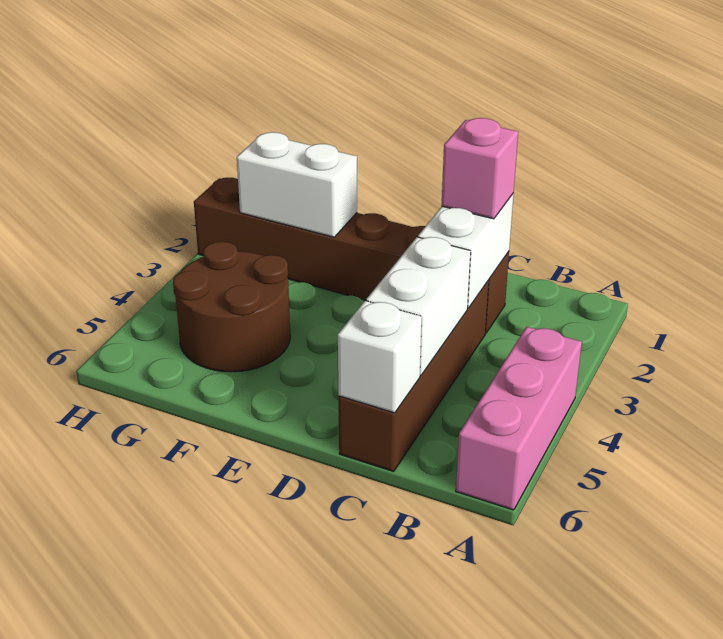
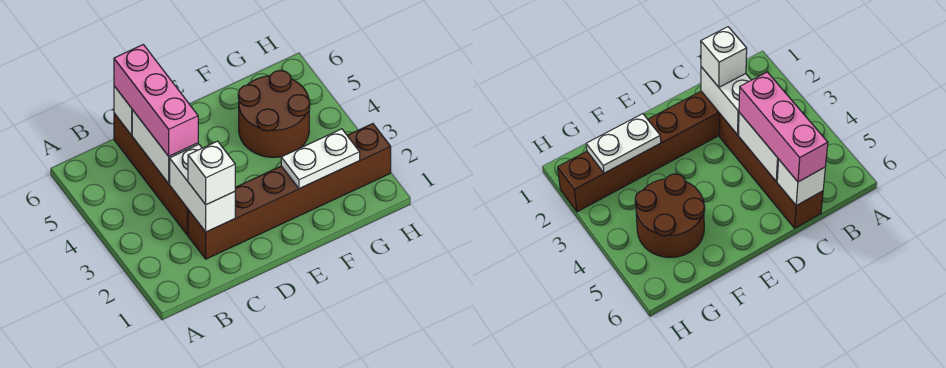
pink brick A4:A6 level 1 -> pink brick C4:C6 level 3
pink brick C2 level 3 -> white brick C2 level 3
white brick F2:G2 level 2 -> white plate F2:G2 level 2

